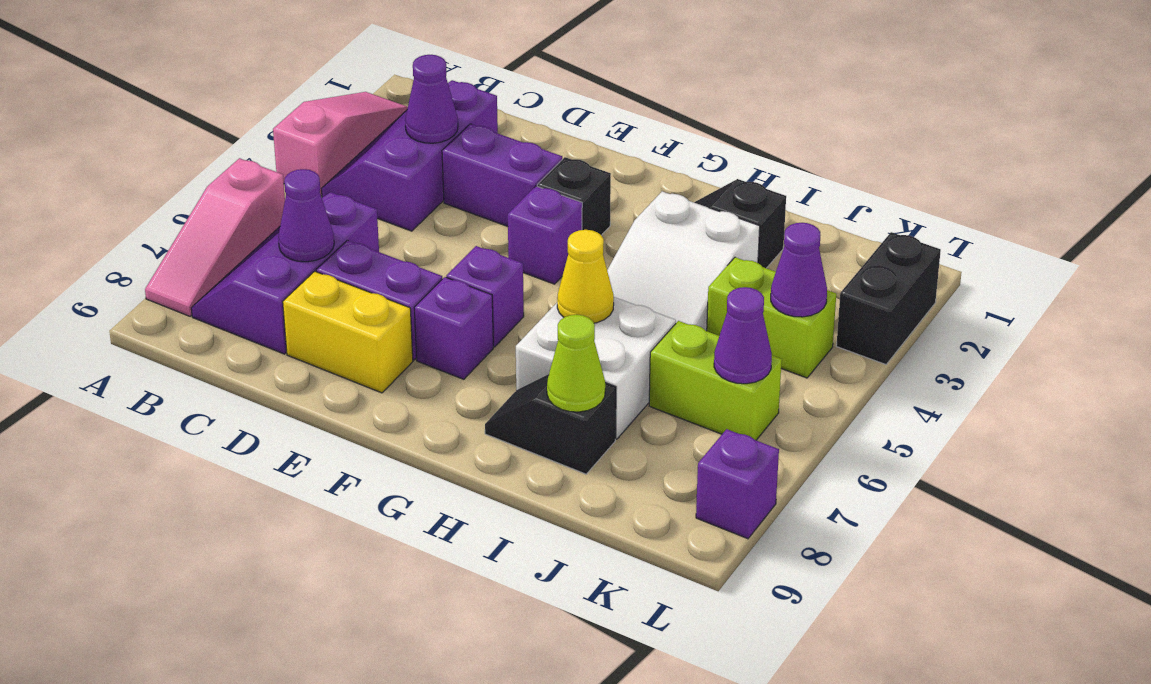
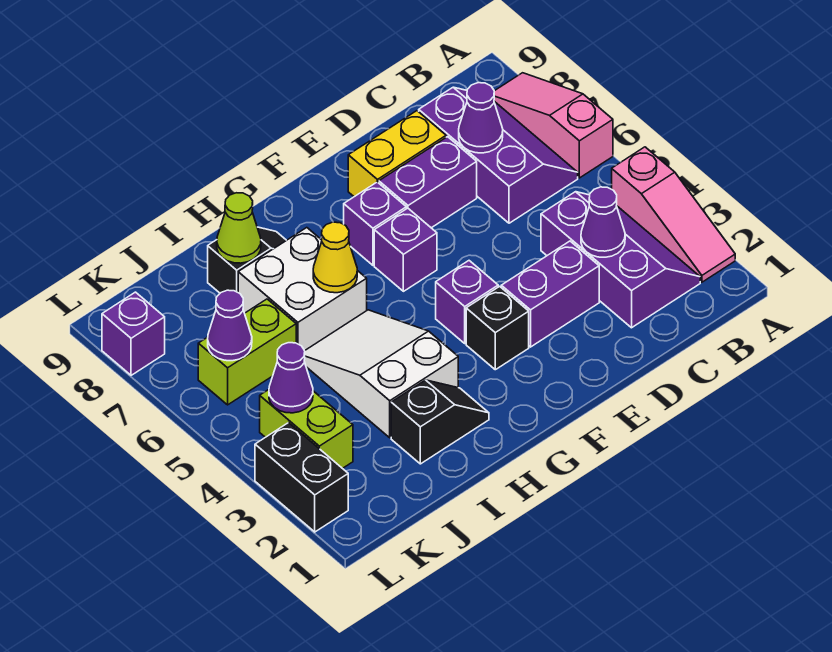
lime brick J4:K4 level 1 -> lime brick K3:K4 level 1

